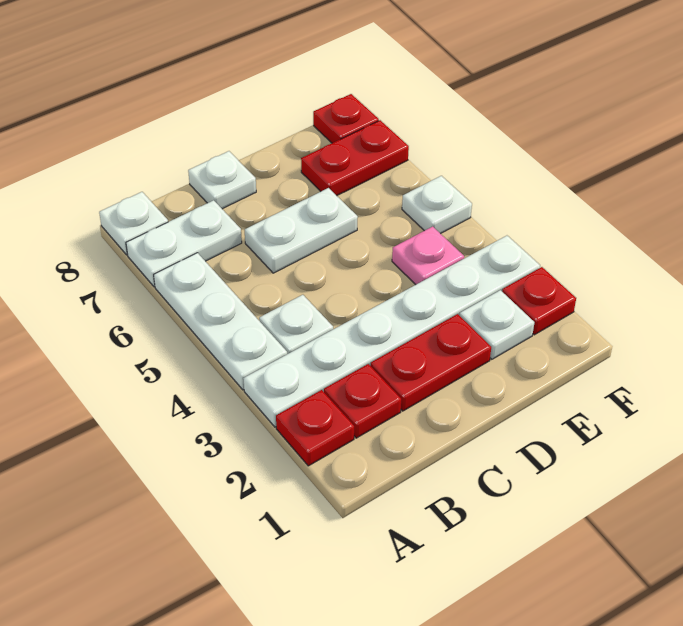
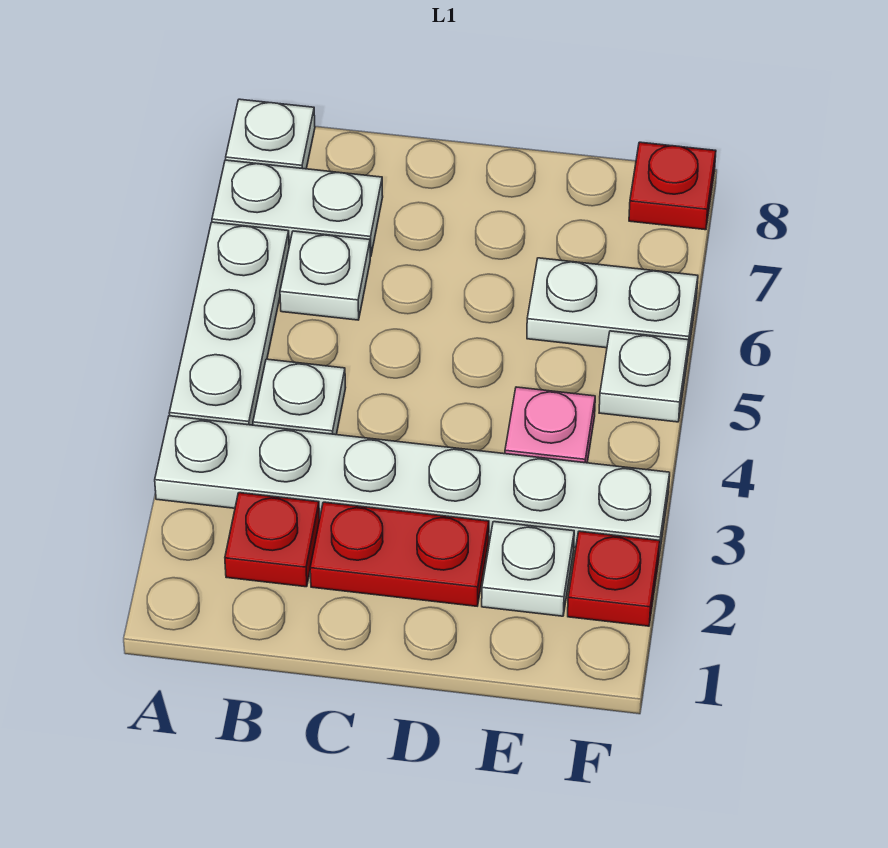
red plate A2 level 1 -> none
white plate C6:D6 level 1 -> white plate E6:F6 level 1
white plate C8 level 1 -> white plate B6 level 1
red plate E7:F7 level 1 -> none

